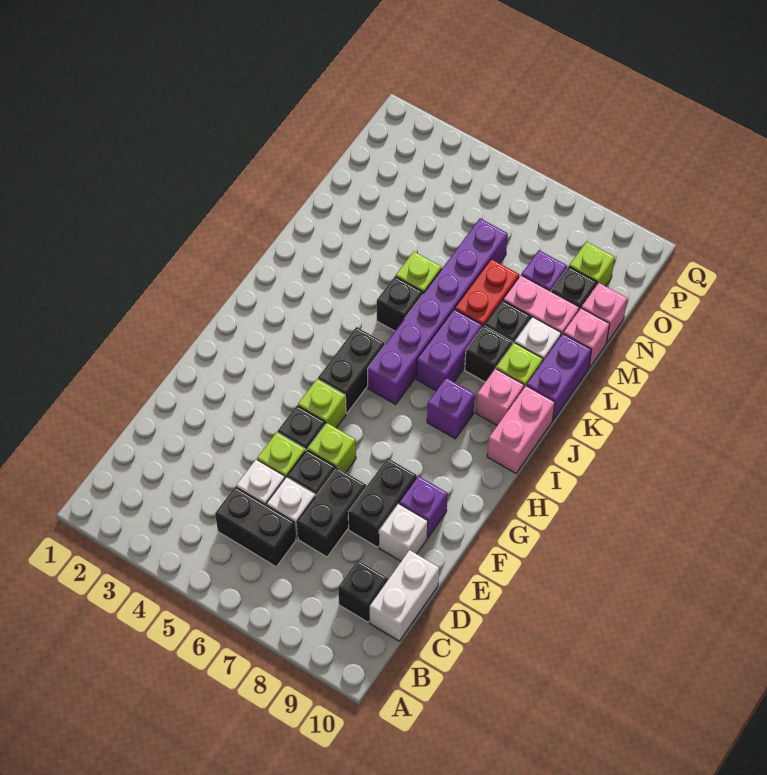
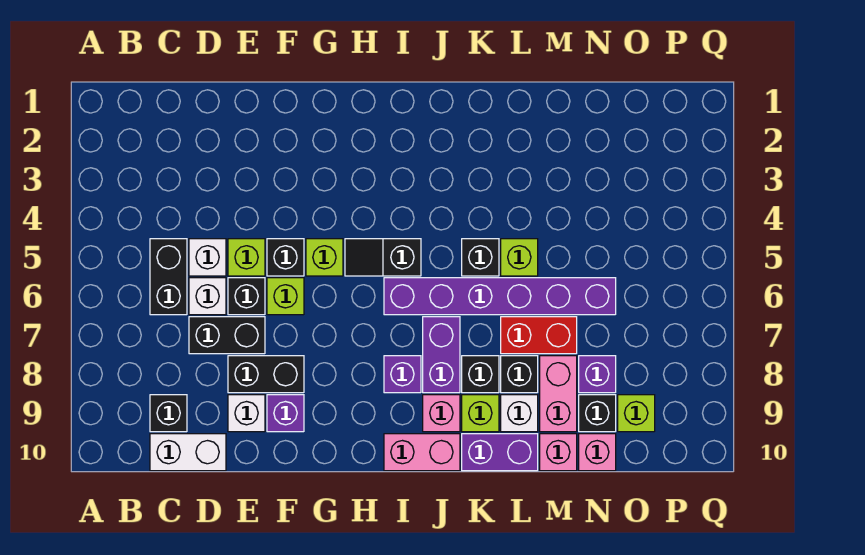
black brick H5:I5 level 1 -> black slope H5:I5 level 1 top I
purple brick J7:K7 level 1 -> purple brick J7:J8 level 1

